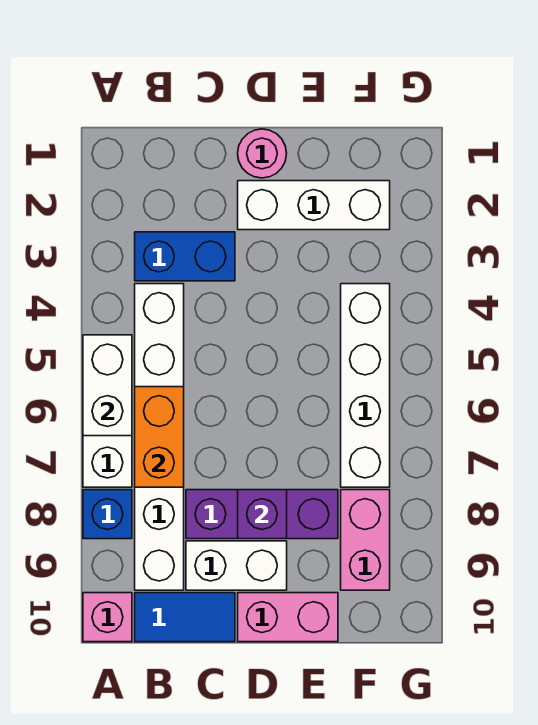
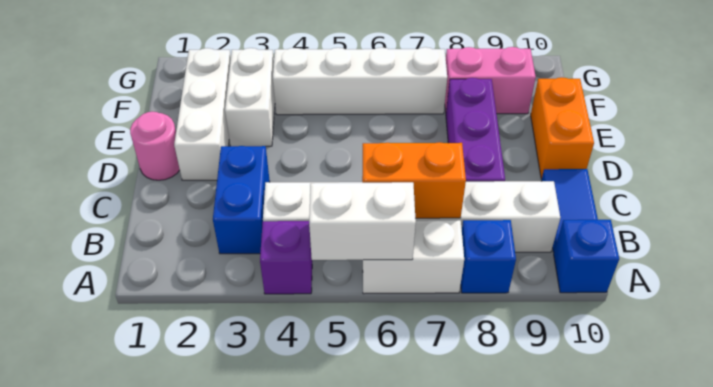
pink brick A10 level 1 -> blue brick A10 level 1
white brick C9:D9 level 1 -> white brick E3:F3 level 1
purple brick D8 level 2 -> purple brick A4 level 1
pink brick D10:E10 level 1 -> orange brick D10:E10 level 1

